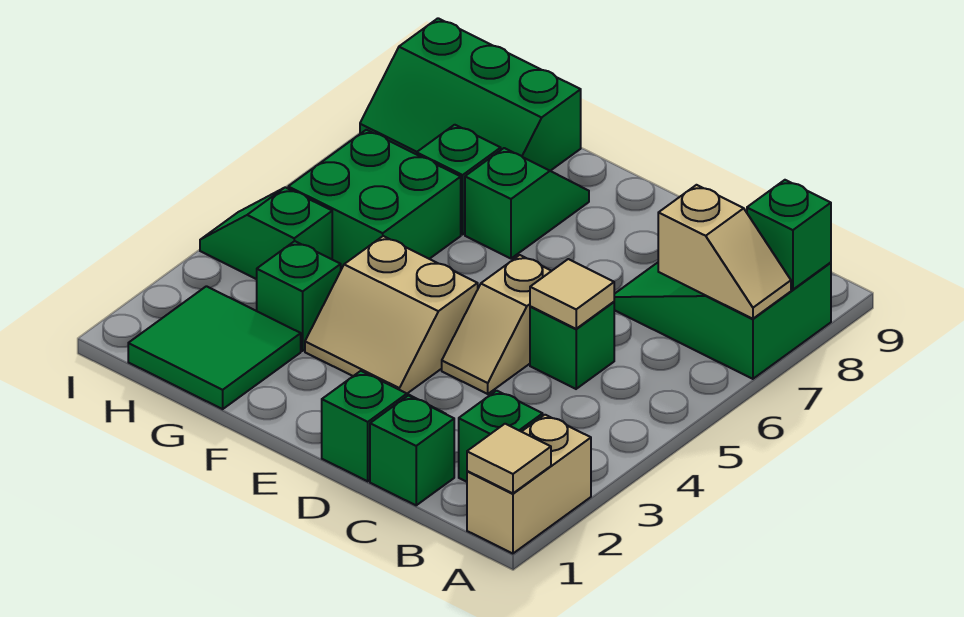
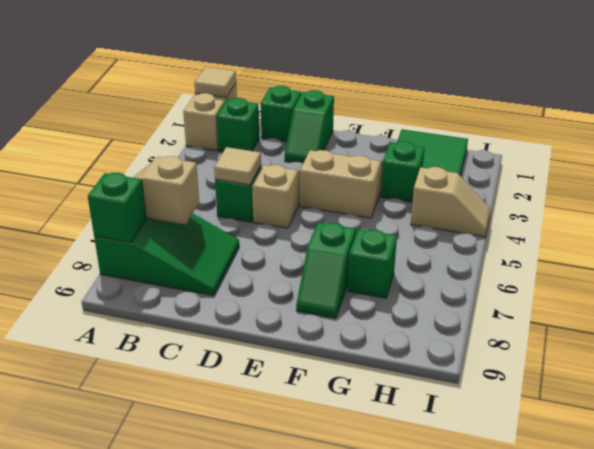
green brick G5:H6 level 1 -> none
green slope G8:I9 level 1 top 9 -> none
green slope H4:I4 level 1 top H -> tan slope H4:I4 level 1 top H

